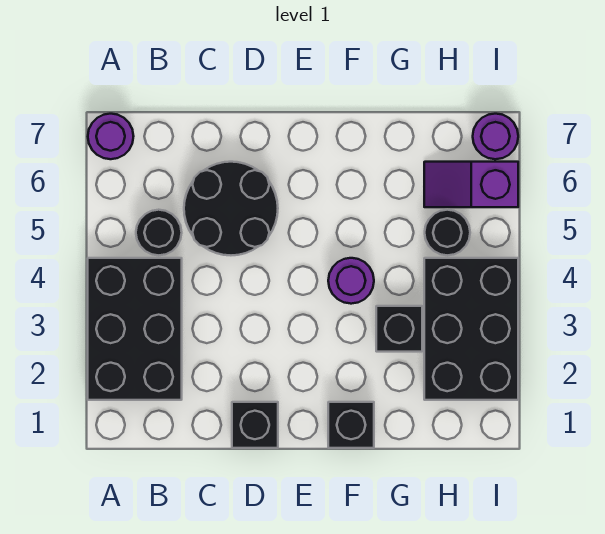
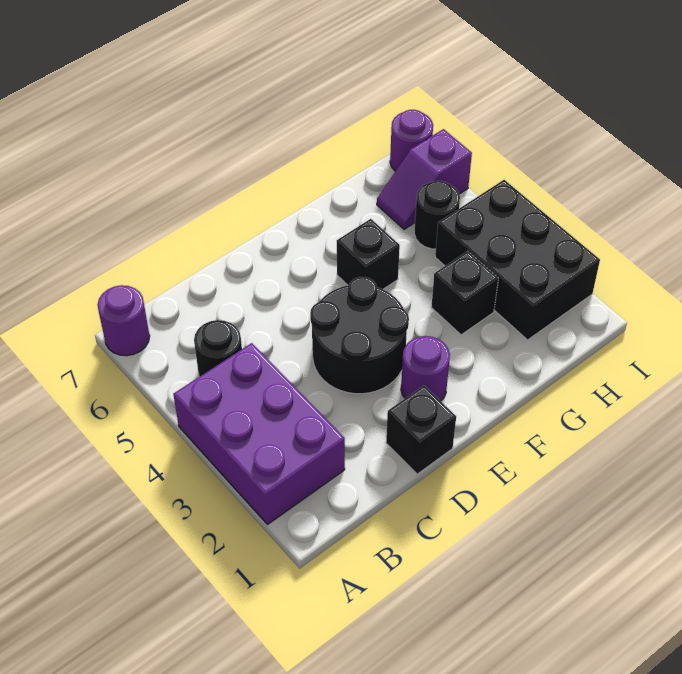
black brick A2:B4 level 1 -> purple brick A2:B4 level 1
black round brick C5:D6 level 1 -> black round brick D3:E4 level 1
black brick F1 level 1 -> black brick F5 level 1
purple round brick F4 level 1 -> purple round brick E2 level 1

